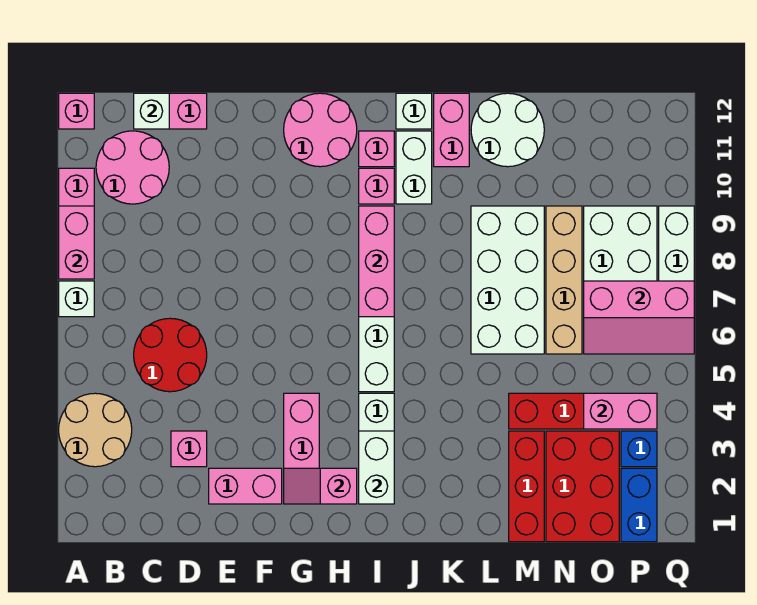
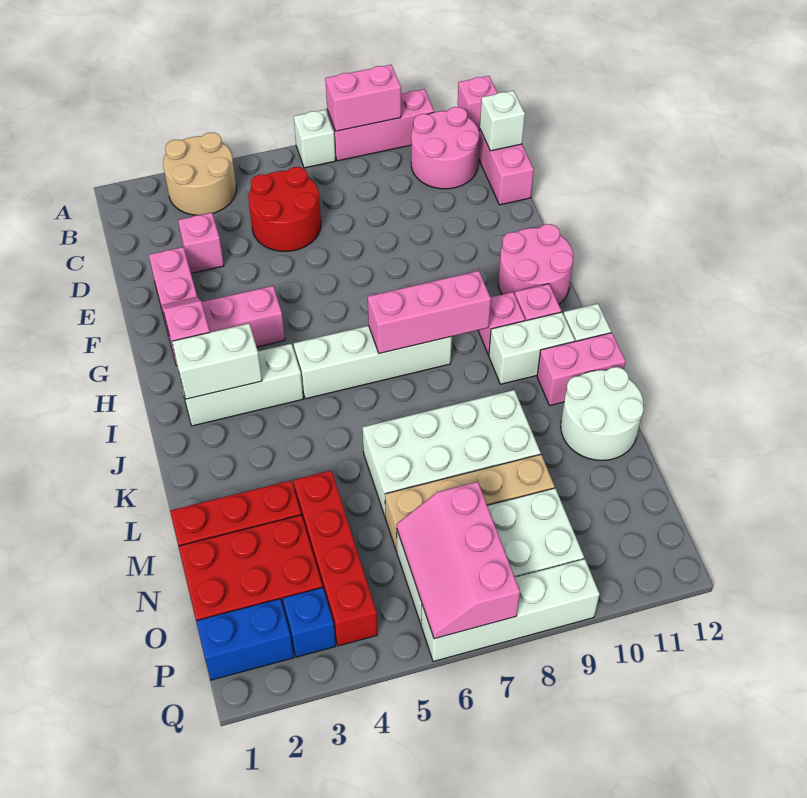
pink brick O4:P4 level 2 -> none

